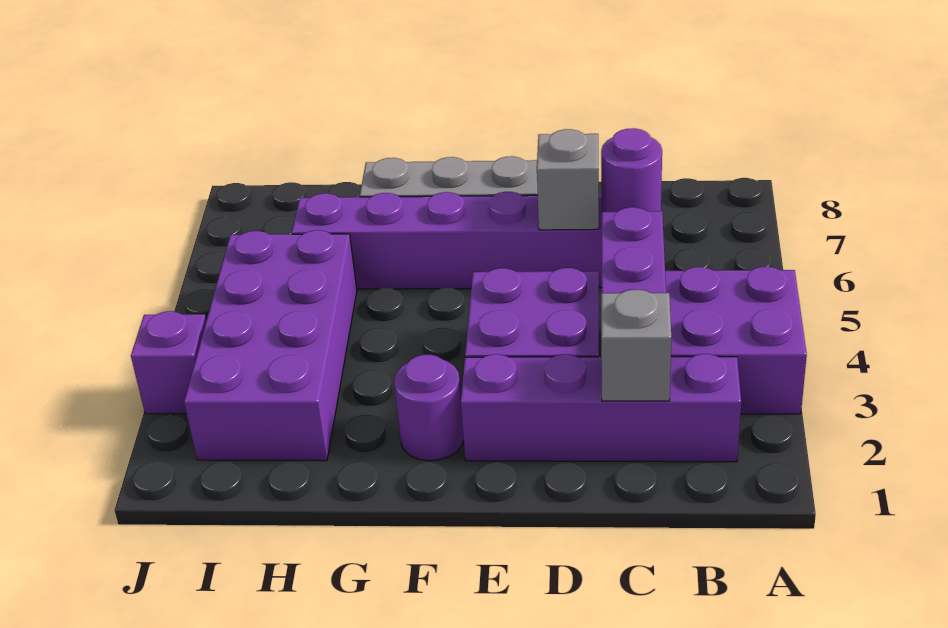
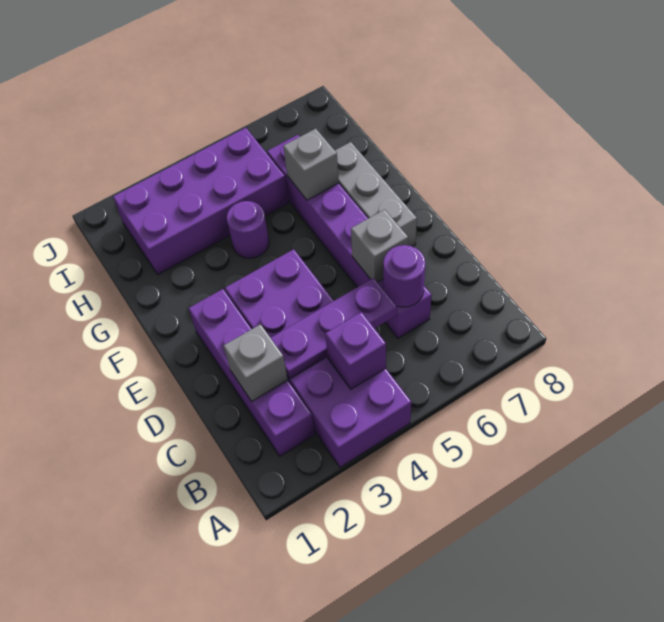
purple round brick F2 level 1 -> purple round brick G4 level 1
none -> grey brick G6 level 2
purple brick J3 level 1 -> purple brick B4 level 2

